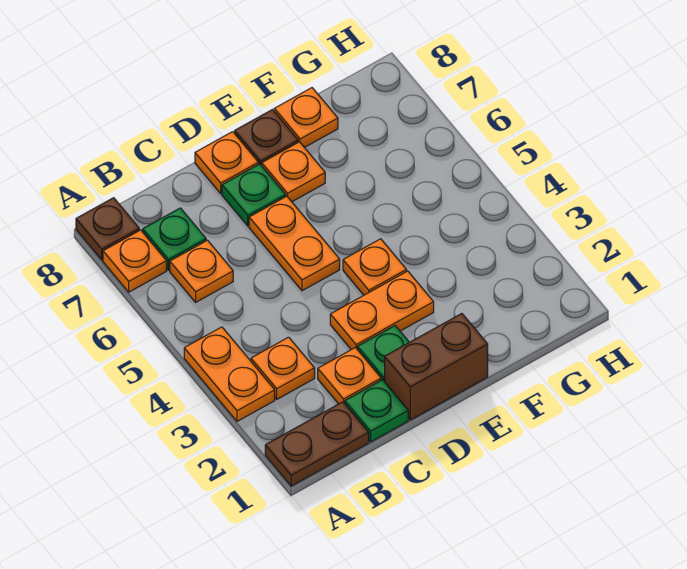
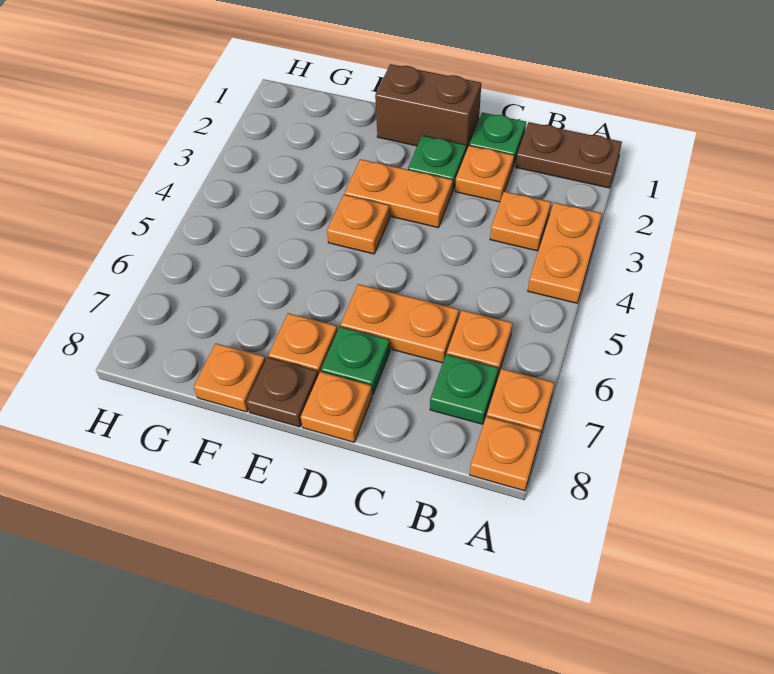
brown plate A8 level 1 -> orange plate A8 level 1
orange plate D5:D6 level 1 -> orange plate C6:D6 level 1

